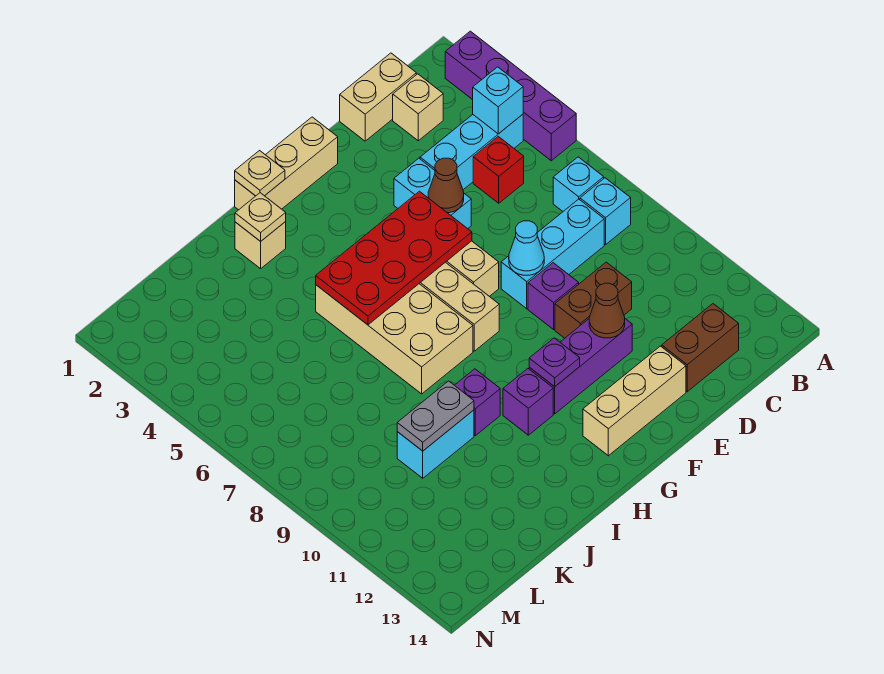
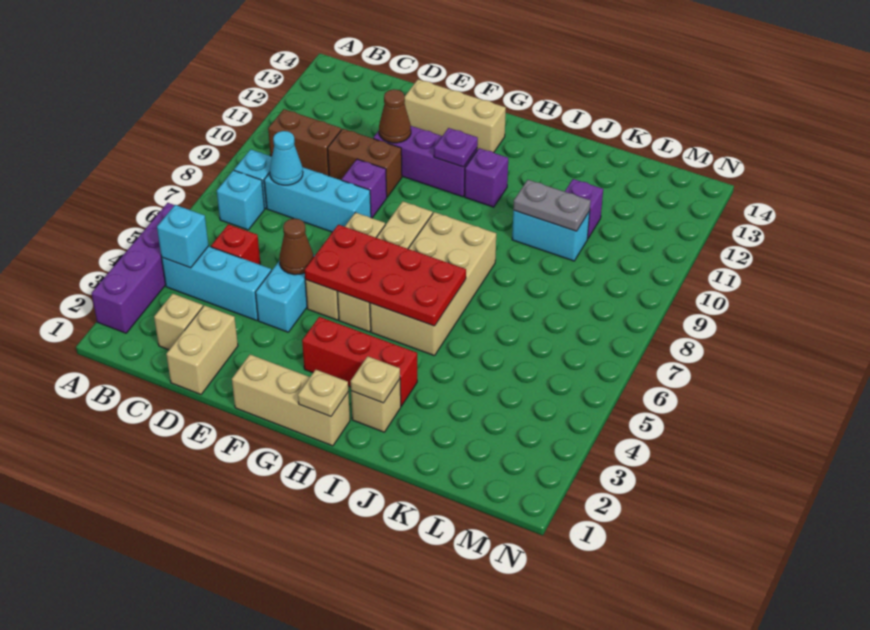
tan brick C1:D1 level 1 -> tan brick D1:D2 level 1
brown brick C13:D13 level 1 -> brown brick B10:C10 level 1
cyan cone E8 level 2 -> cyan cone C8 level 2
none -> red brick G3:I3 level 1
purple brick I10 level 1 -> purple brick K11 level 1

